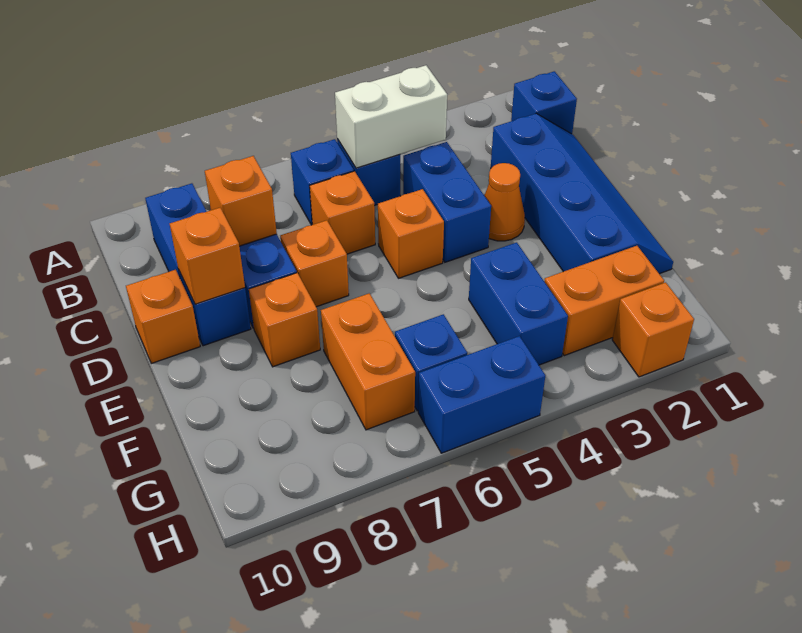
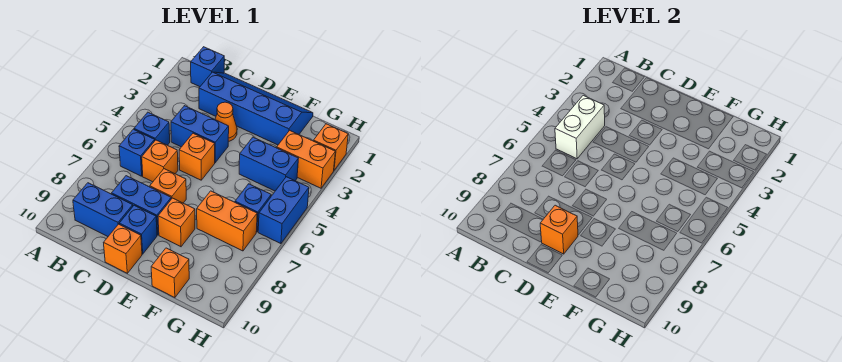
orange brick C8 level 2 -> orange brick F10 level 1
orange brick G2:G3 level 1 -> orange brick G3:H3 level 1

